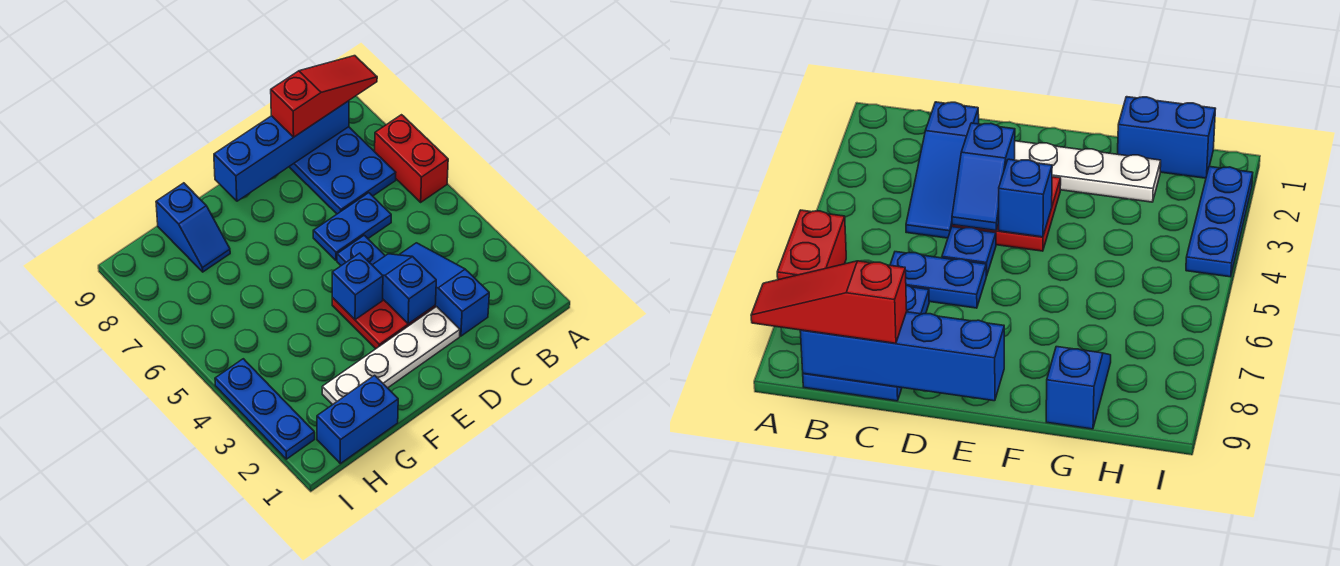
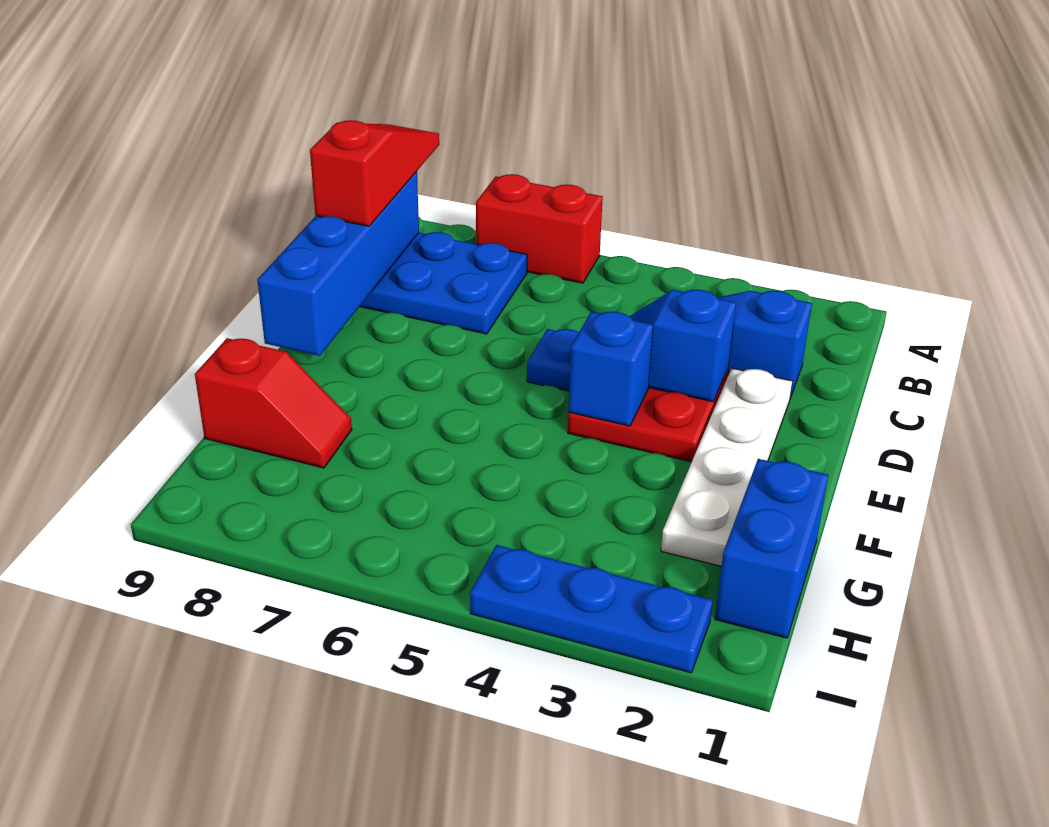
blue plate C6:D6 level 1 -> none
blue slope G8:G9 level 1 top 9 -> red slope G8:G9 level 1 top 9

